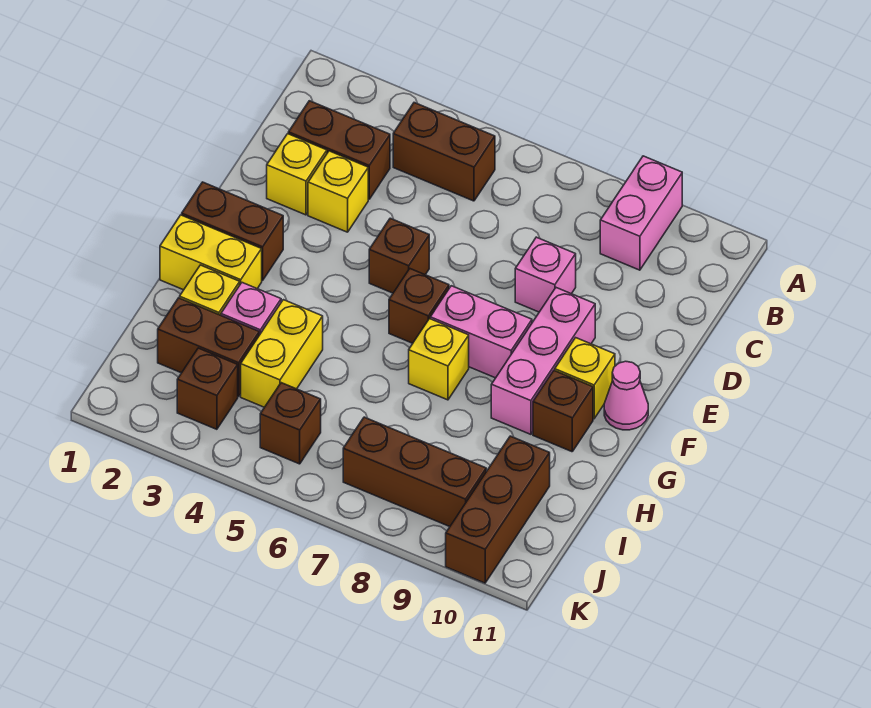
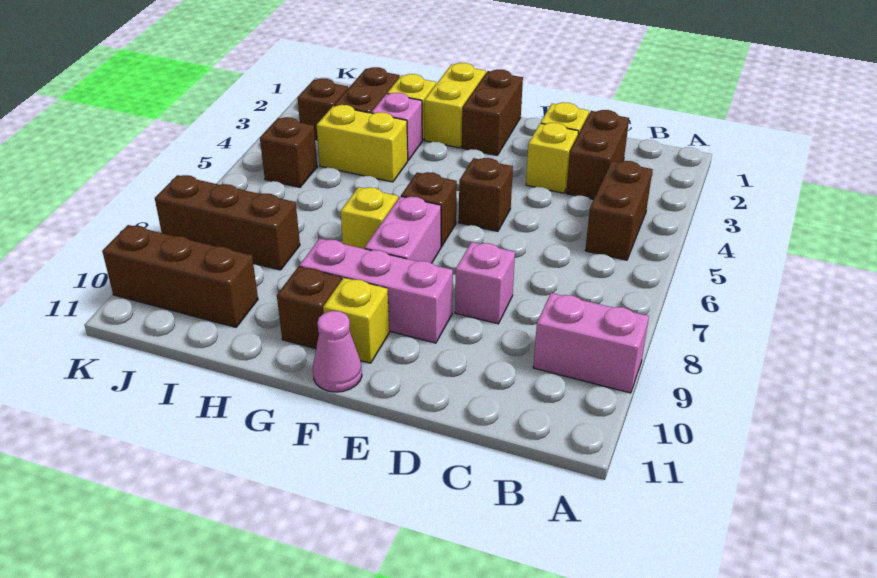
brown brick J7:J9 level 1 -> brown brick I8:K8 level 1

